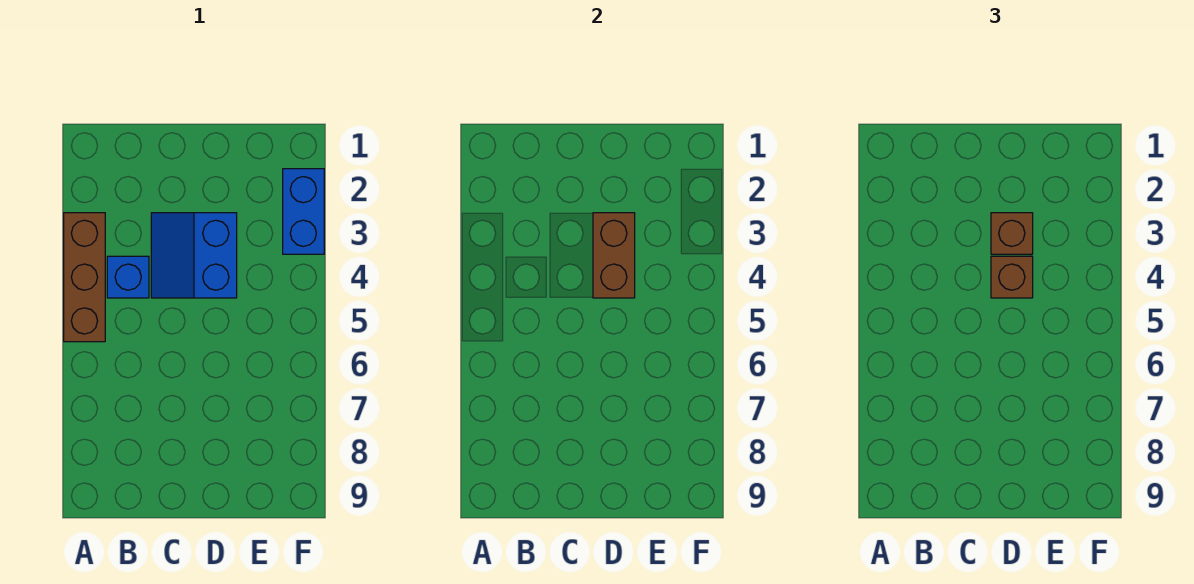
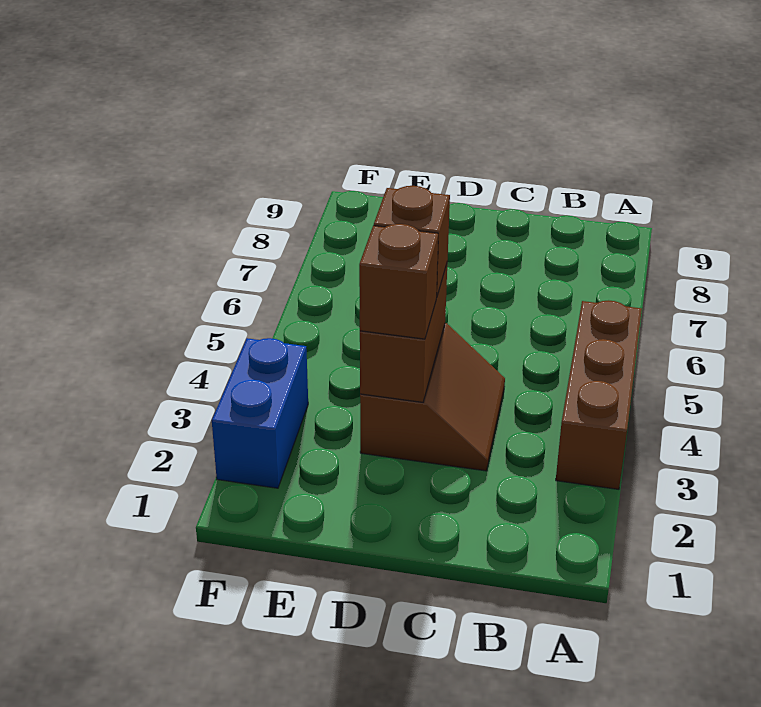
blue brick B4 level 1 -> none
blue slope C3:D4 level 1 top D -> brown slope C3:D4 level 1 top D

